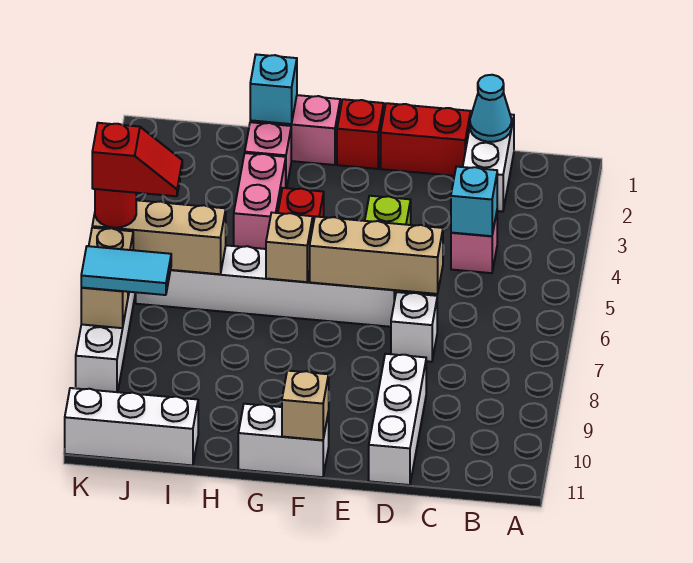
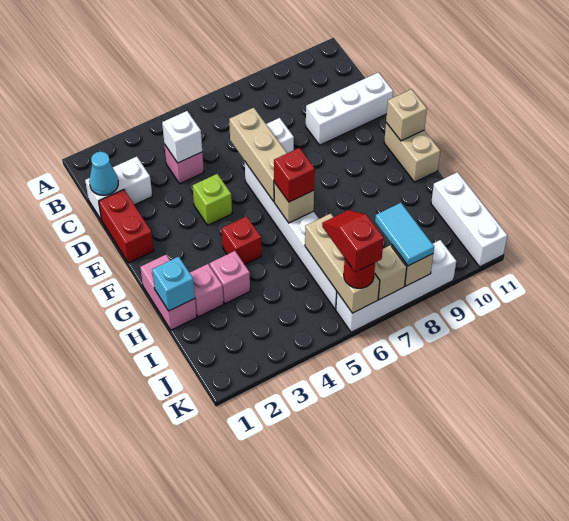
cyan brick C4 level 2 -> white brick C4 level 2
red brick F1 level 1 -> red brick G6 level 3
white brick F11:G11 level 1 -> tan brick F11:G11 level 1
pink brick H3:H4 level 1 -> pink brick H3 level 1

